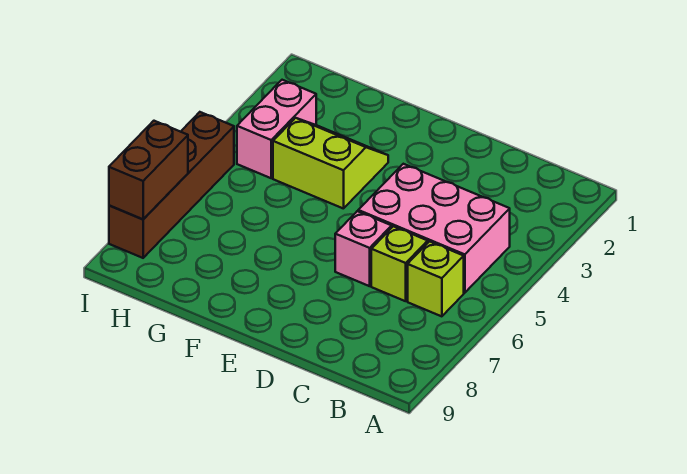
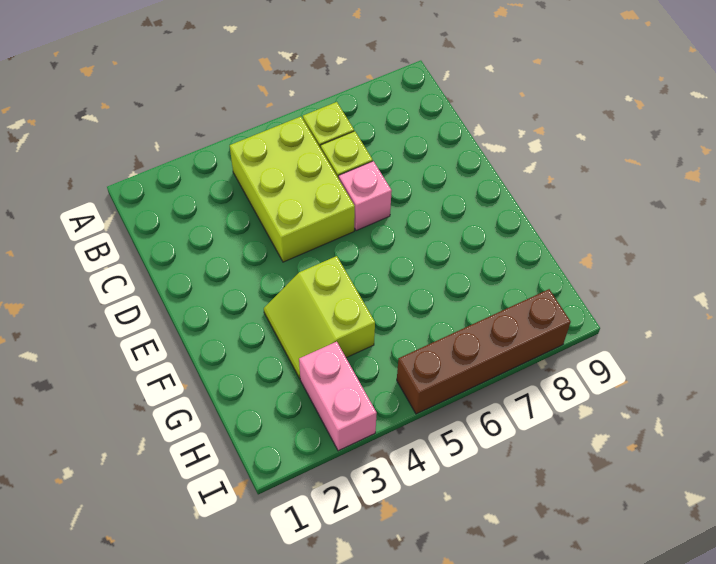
pink brick B4:D5 level 1 -> lime brick B4:D5 level 1
pink brick H3:H4 level 1 -> pink brick H3:I3 level 1
brown brick I7:I8 level 2 -> none

